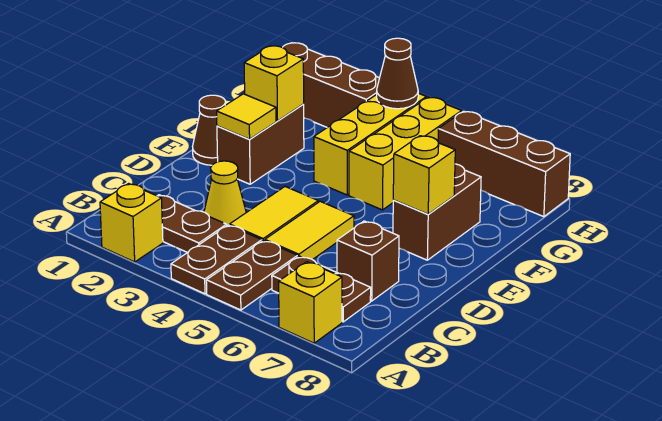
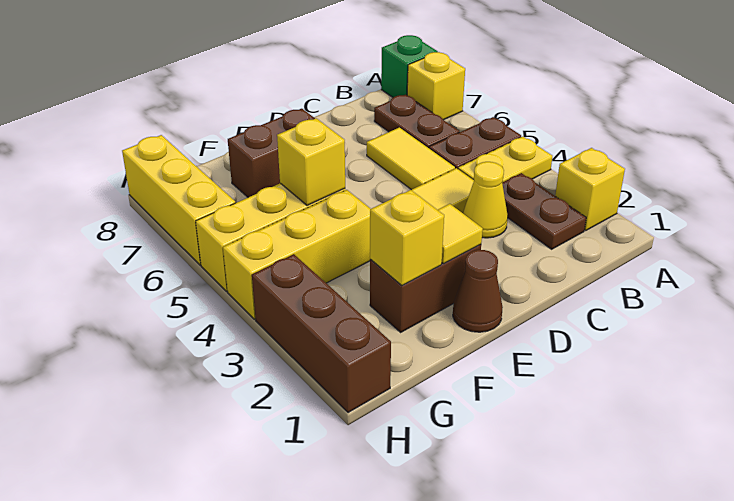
brown plate A4:B4 level 1 -> yellow plate A4:B4 level 1
none -> green brick A8 level 1
yellow tile C5:D5 level 1 -> yellow tile C5:C6 level 1
brown brick C7 level 1 -> none
yellow brick E7 level 2 -> yellow brick F5 level 2
brown cone H4 level 2 -> none
brown brick H6:H8 level 1 -> yellow brick H6:H8 level 1

